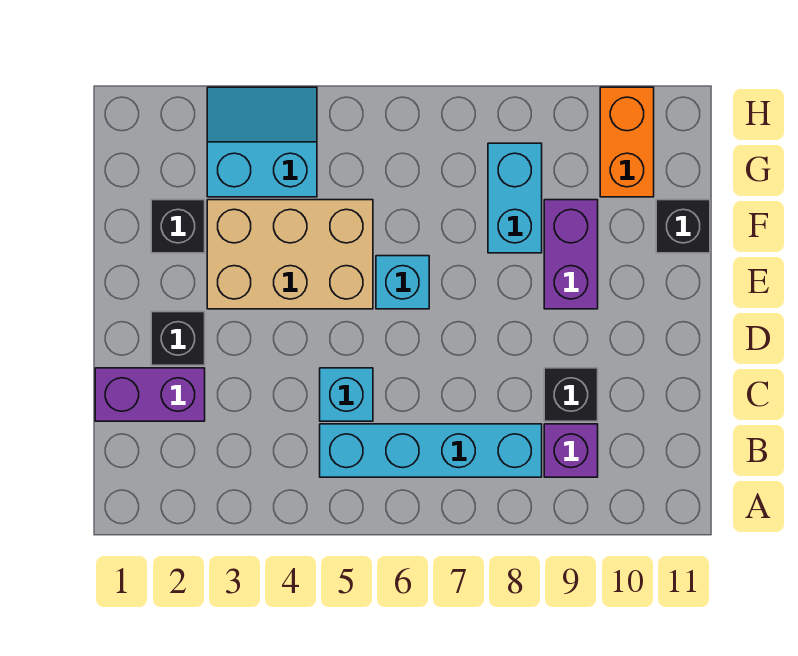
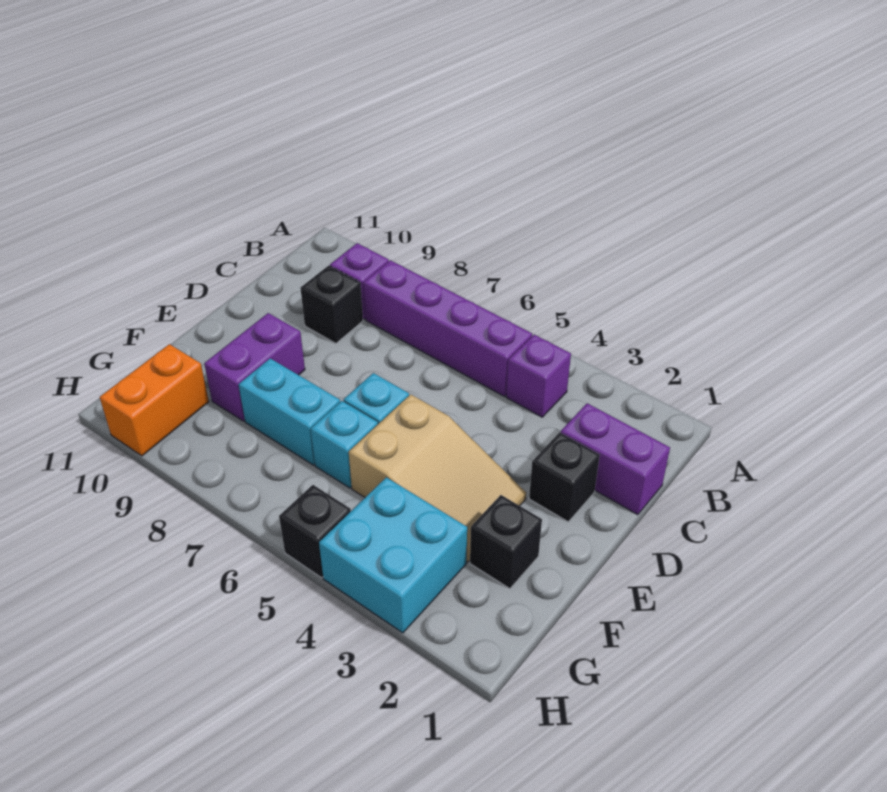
none -> purple brick B4 level 1
cyan brick B5:B8 level 1 -> purple brick B5:B8 level 1
cyan brick C5 level 1 -> cyan brick F6 level 1
tan brick E3:F5 level 1 -> tan slope E3:F5 level 1 top 5
cyan brick F8:G8 level 1 -> cyan brick F7:F8 level 1
black brick F11 level 1 -> black brick H5 level 1
cyan slope G3:H4 level 1 top G -> cyan brick G3:H4 level 1

